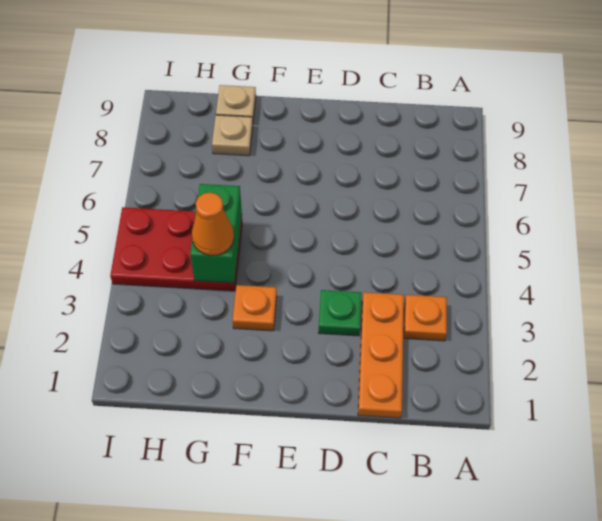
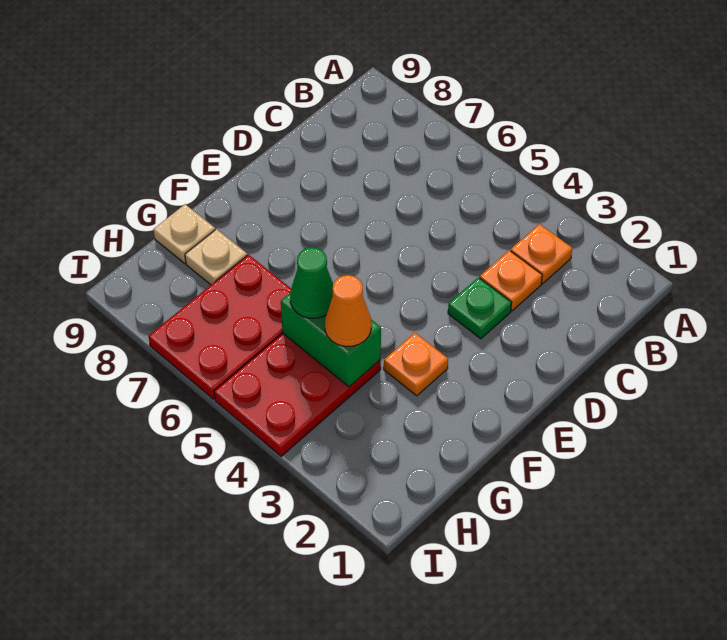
orange plate C1:C3 level 1 -> orange plate C3 level 1
none -> green cone G5 level 3
none -> red plate G6:I7 level 1

